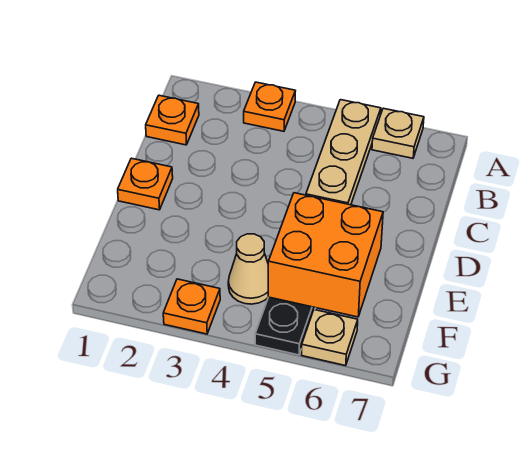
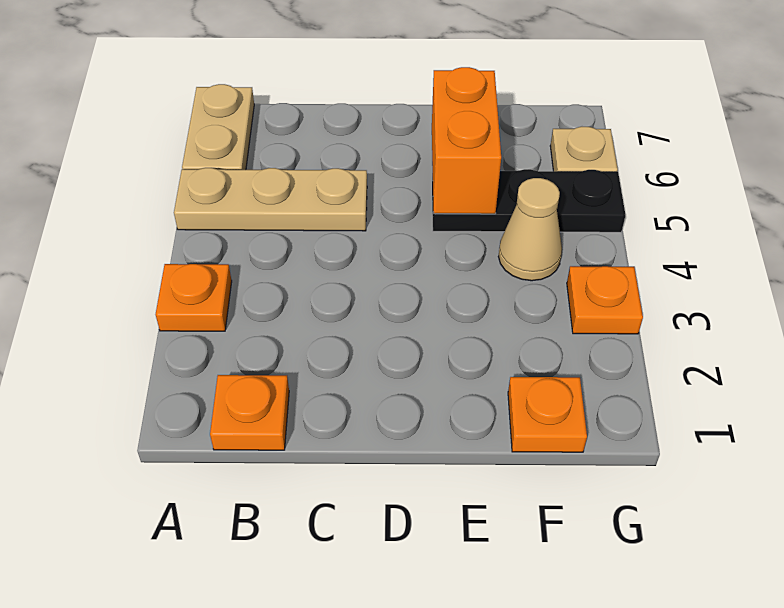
tan plate A6 level 1 -> tan plate A6:A7 level 1
orange plate D1 level 1 -> orange plate F1 level 1
orange brick E5:F6 level 2 -> orange brick E5:E6 level 2

